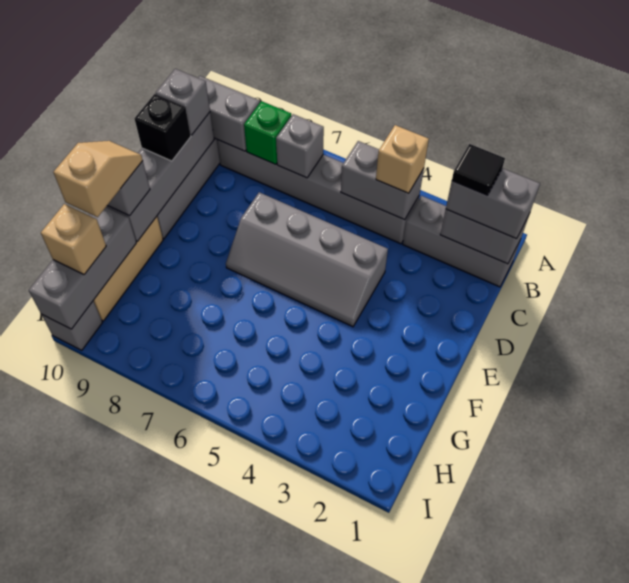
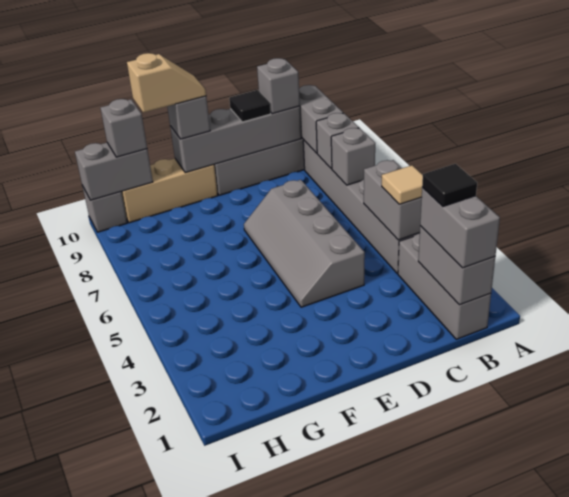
tan brick B4 level 3 -> tan tile B4 level 3
green brick B8 level 2 -> grey brick B8 level 2
black brick D10 level 3 -> black tile D10 level 3
grey brick G10:I10 level 2 -> grey brick H10:I10 level 2
tan brick H10 level 3 -> grey brick H10 level 3

